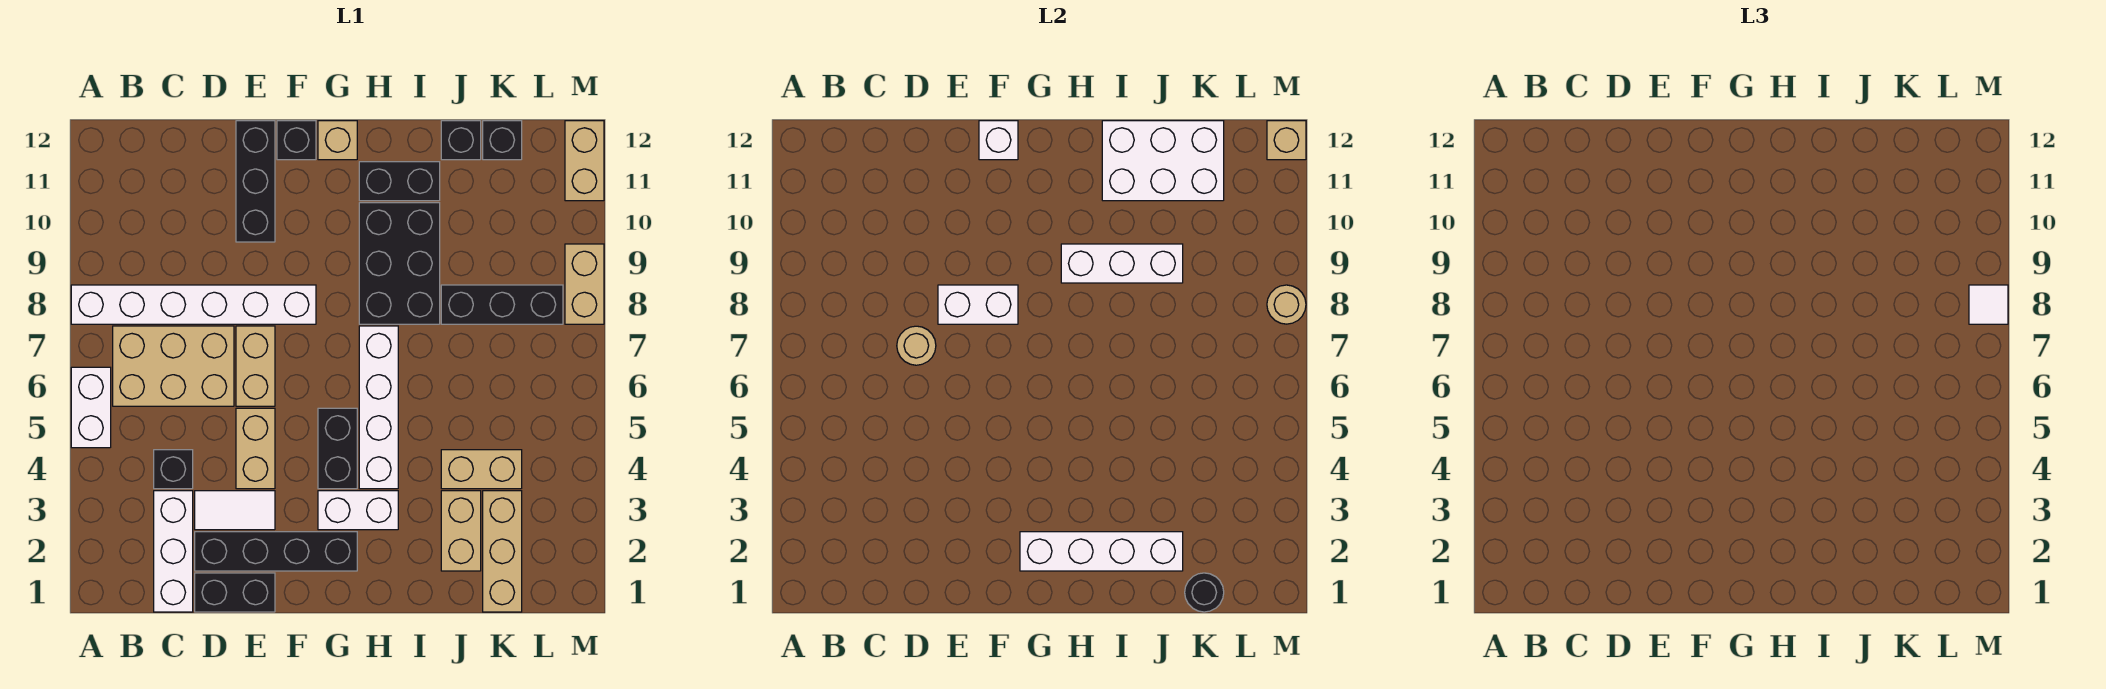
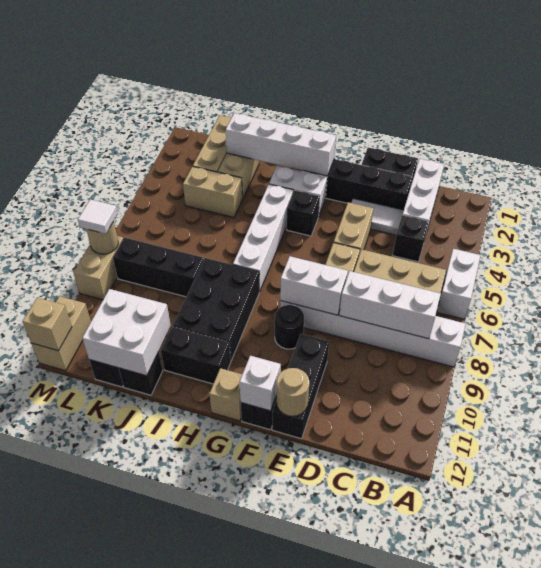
tan round brick D7 level 2 -> tan round brick E12 level 2
black brick G4:G5 level 1 -> black brick G4 level 1
white brick H9:J9 level 2 -> white brick B8:D8 level 2
white brick I11:K12 level 2 -> white brick J11:K12 level 2
black round brick K1 level 2 -> black round brick F9 level 1

